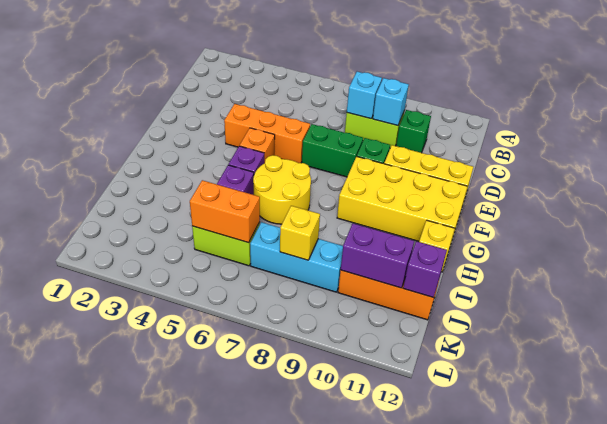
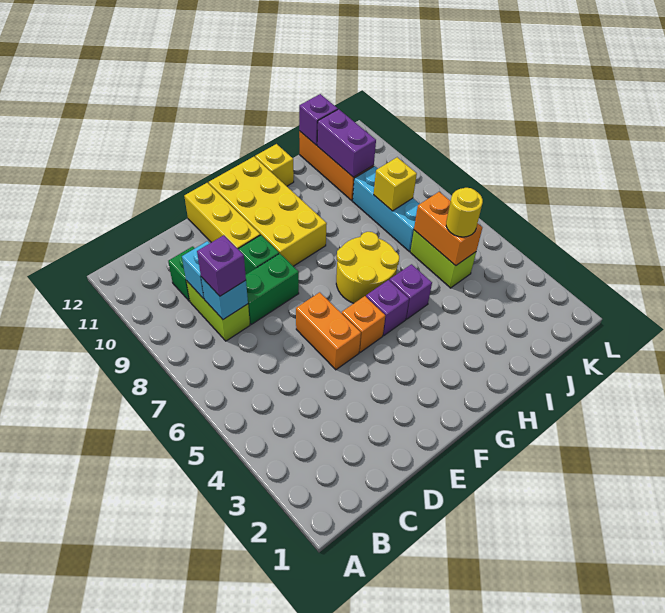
none -> purple brick C8 level 3
orange brick E4:E6 level 1 -> orange brick E5:E6 level 1
green brick E7:E8 level 1 -> green brick D8:E8 level 1
none -> yellow round brick J5 level 3

